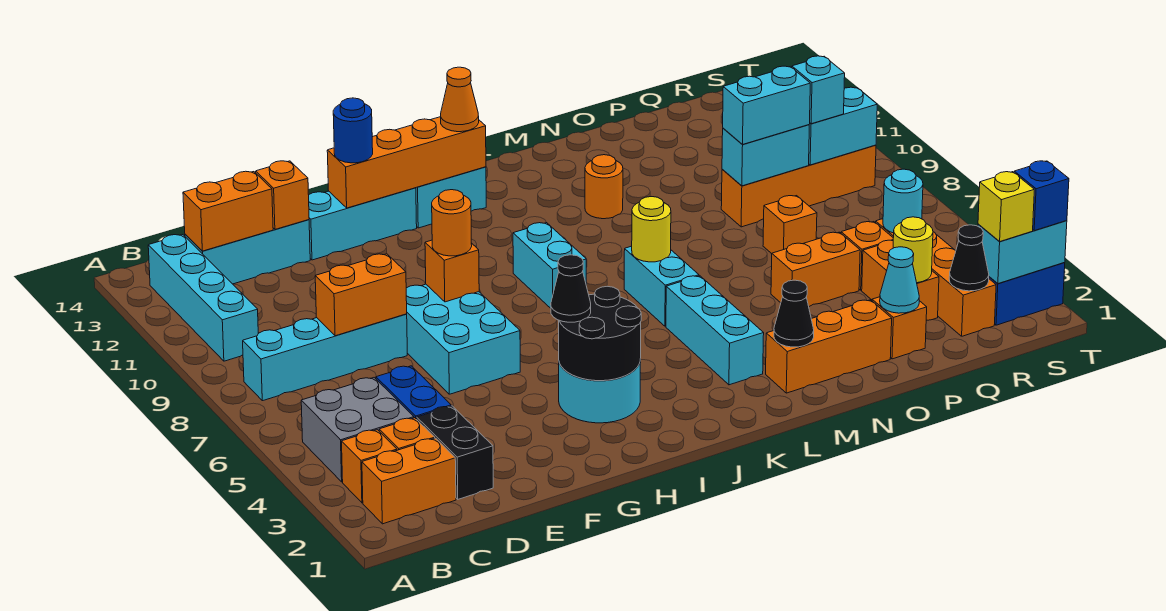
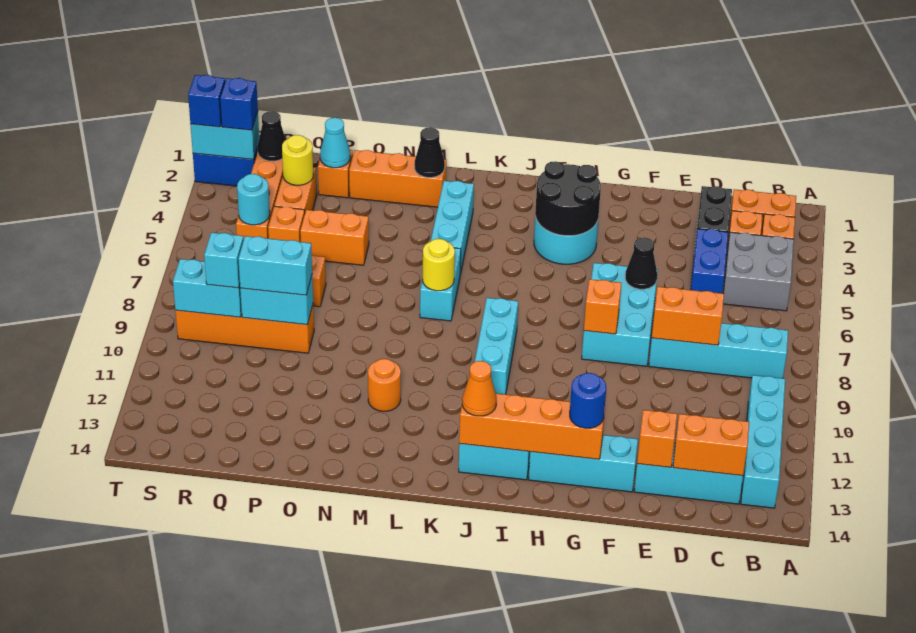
orange round brick G8 level 3 -> none
black cone H4 level 3 -> black cone F6 level 2
cyan brick J8:J9 level 1 -> cyan brick J8:J10 level 1
yellow brick S2 level 3 -> blue brick S2 level 3

